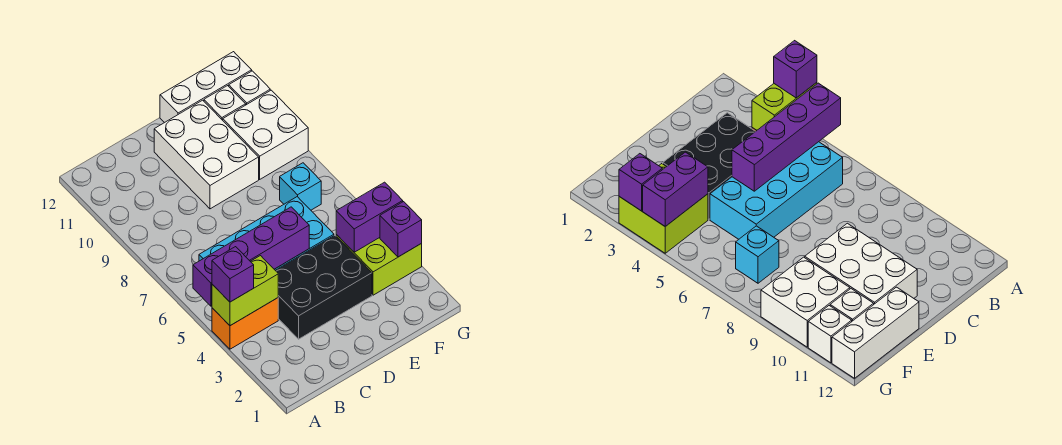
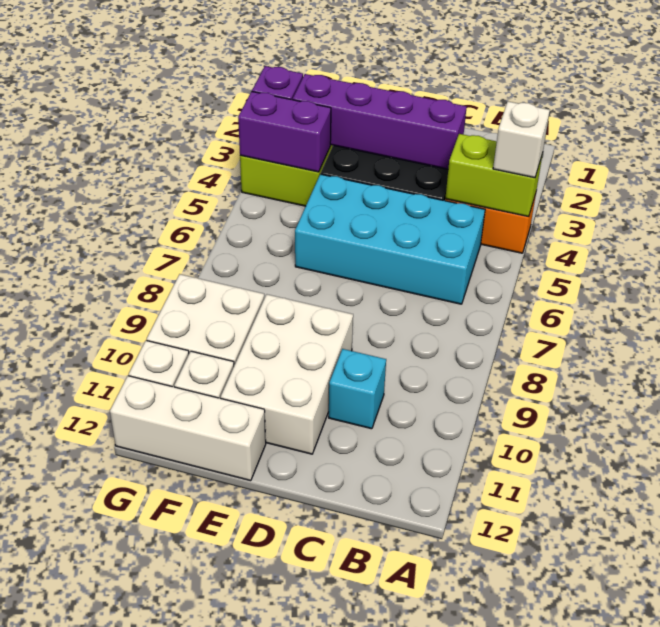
purple brick A4 level 3 -> white brick A4 level 3
purple brick A5:D5 level 2 -> purple brick C3:F3 level 2
cyan brick F7 level 1 -> cyan brick C10 level 1

